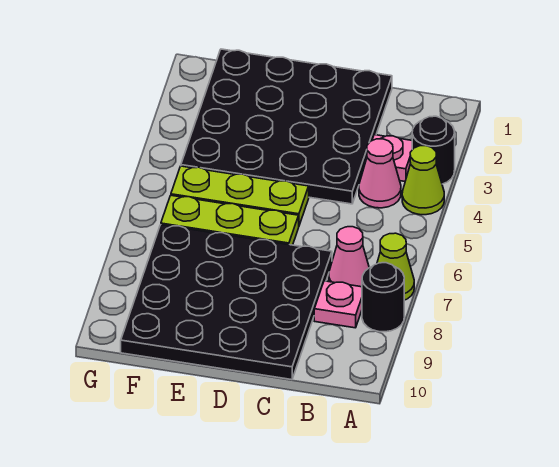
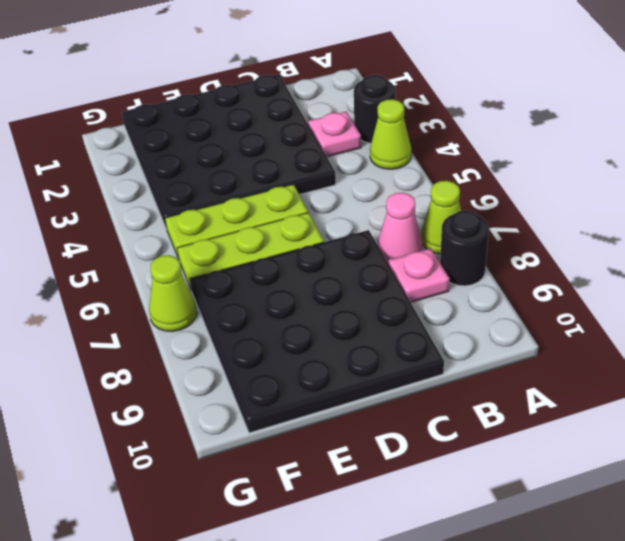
pink cone B4 level 1 -> none
none -> lime cone G7 level 1

